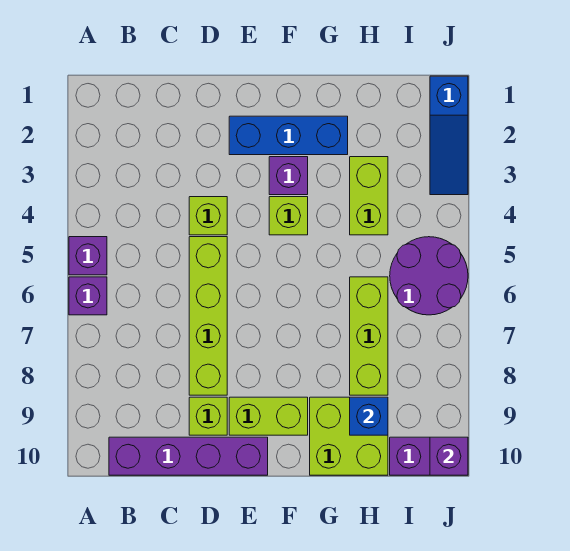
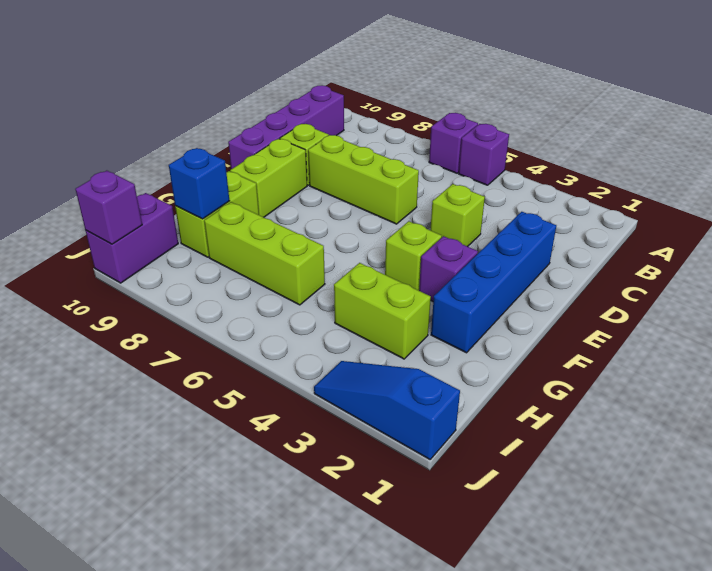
lime brick D5:D8 level 1 -> lime brick D6:D8 level 1
blue brick E2:G2 level 1 -> blue brick D2:G2 level 1
lime brick G9:H10 level 1 -> lime brick G9:H9 level 1
purple round brick I5:J6 level 1 -> none

